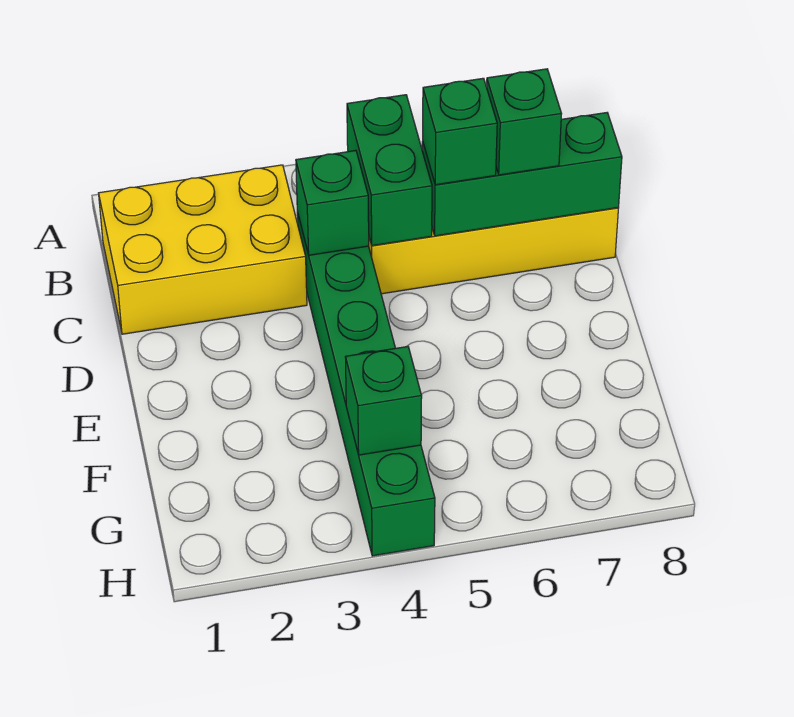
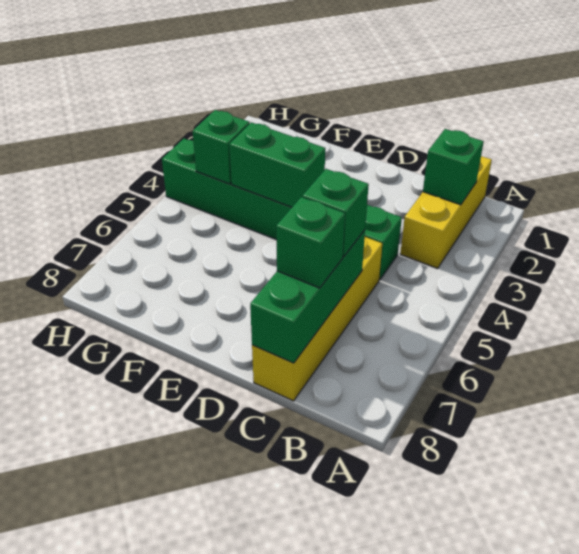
yellow brick B1:C3 level 1 -> yellow brick B1:B3 level 1
green brick B5:C5 level 2 -> green brick E4:F4 level 2
green brick C4 level 2 -> green brick B2 level 2

